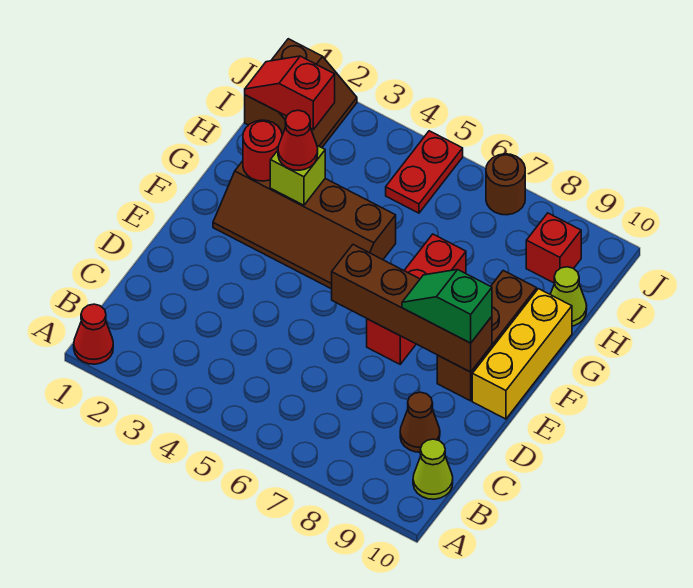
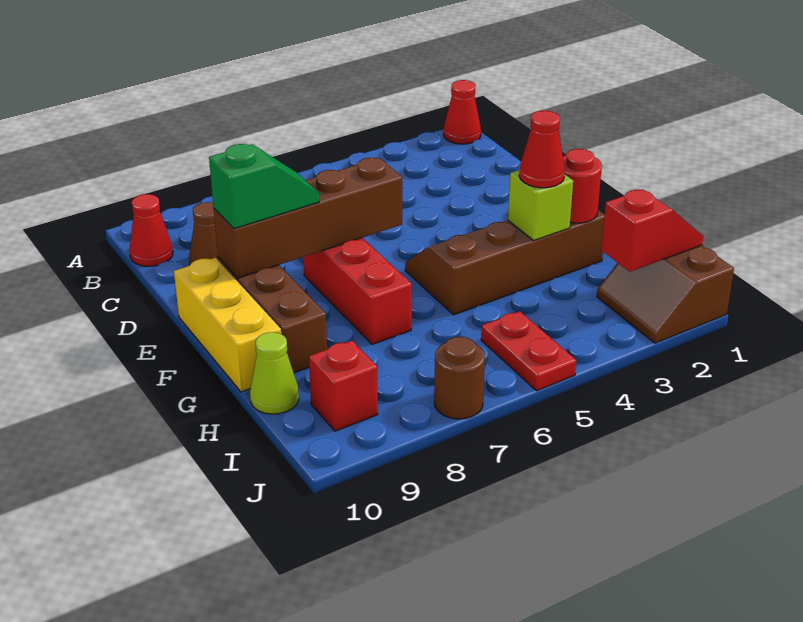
lime cone B10 level 1 -> red cone B10 level 1

